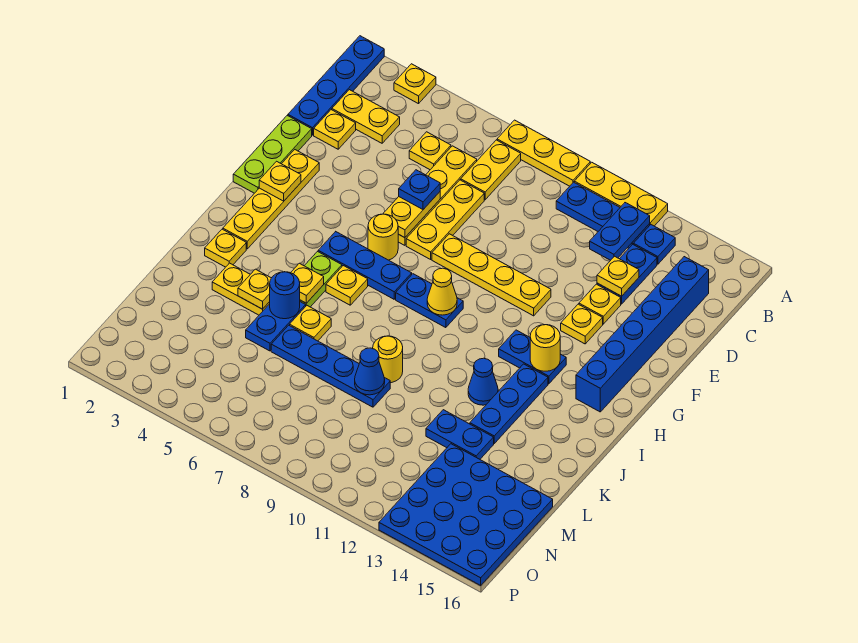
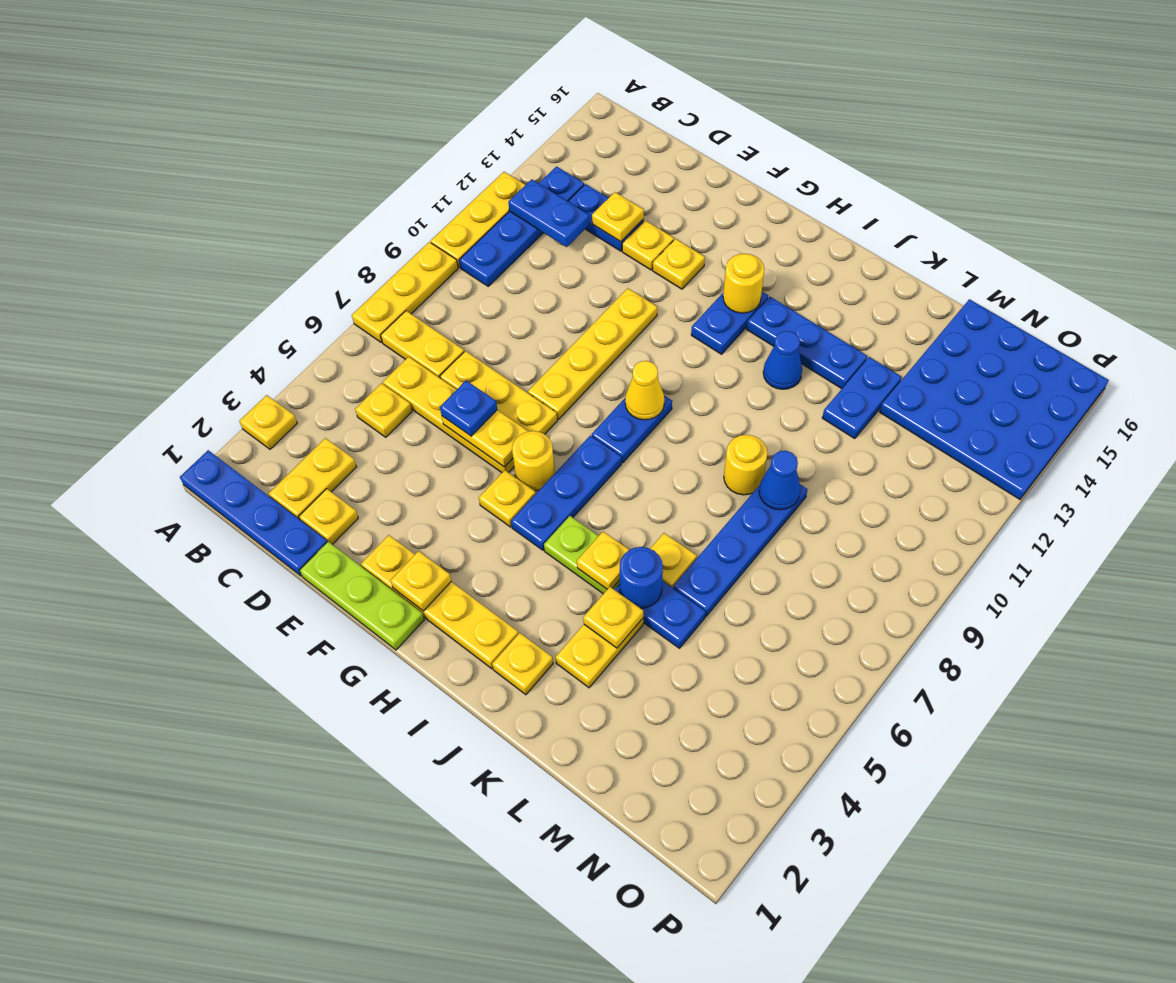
blue brick C15:H15 level 1 -> none
yellow plate I6 level 1 -> yellow plate G5 level 1

